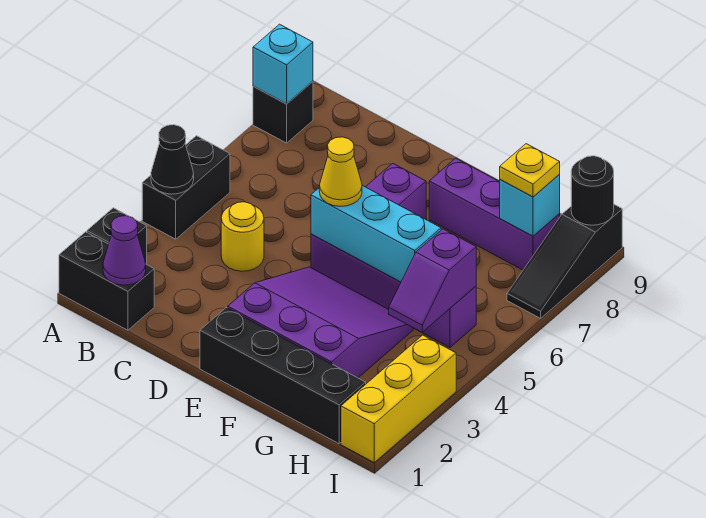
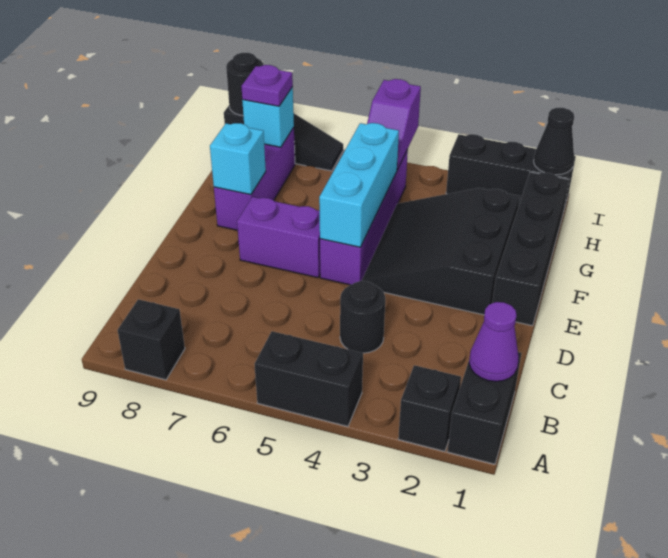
black cone A4 level 2 -> black cone I1 level 2
cyan brick A8 level 2 -> cyan brick F8 level 2
yellow round brick C4 level 1 -> black round brick C4 level 1
purple slope E2:G4 level 1 top 2 -> black slope E2:G4 level 1 top 2
yellow cone E5 level 3 -> none
purple slope H4:H5 level 2 top 5 -> purple slope H5:I5 level 2 top I
yellow plate H8 level 3 -> purple plate H8 level 3
yellow brick I1:I3 level 1 -> black brick I1:I3 level 1

